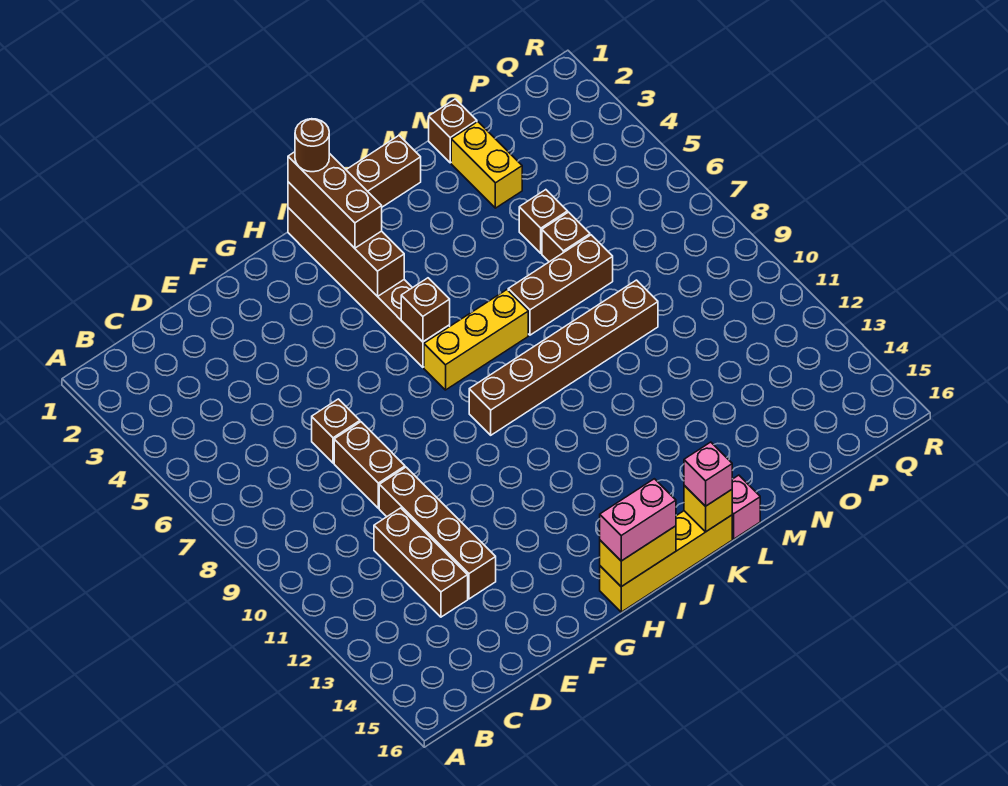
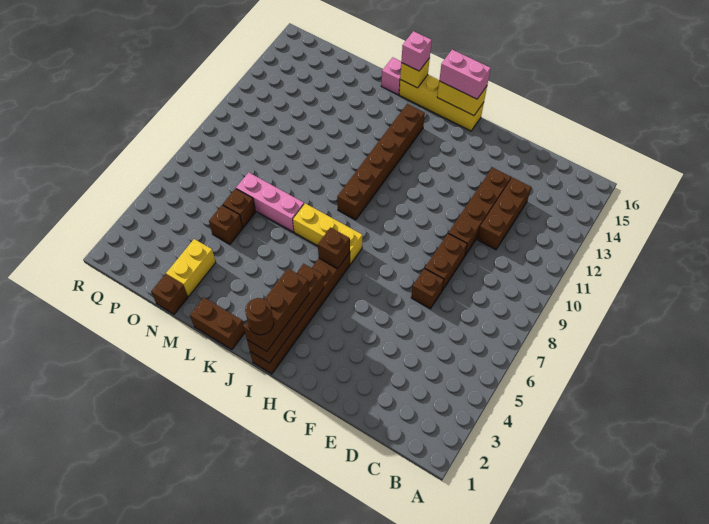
brown brick I9:N9 level 1 -> brown brick J9:J14 level 1
brown brick L7:N7 level 1 -> pink brick L7:N7 level 1

